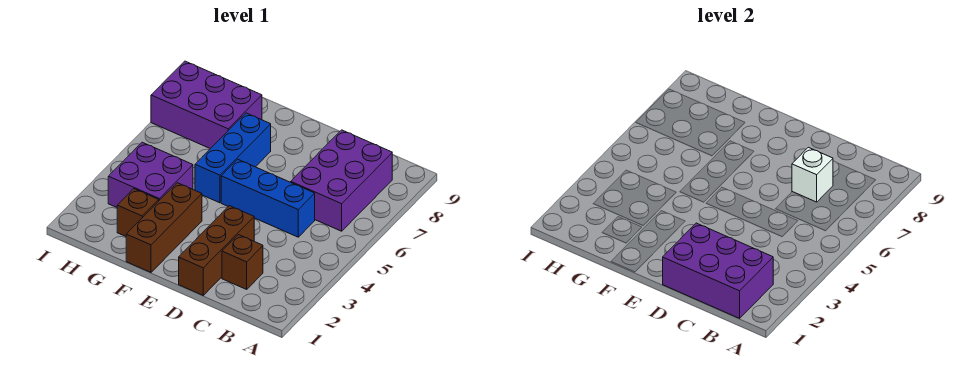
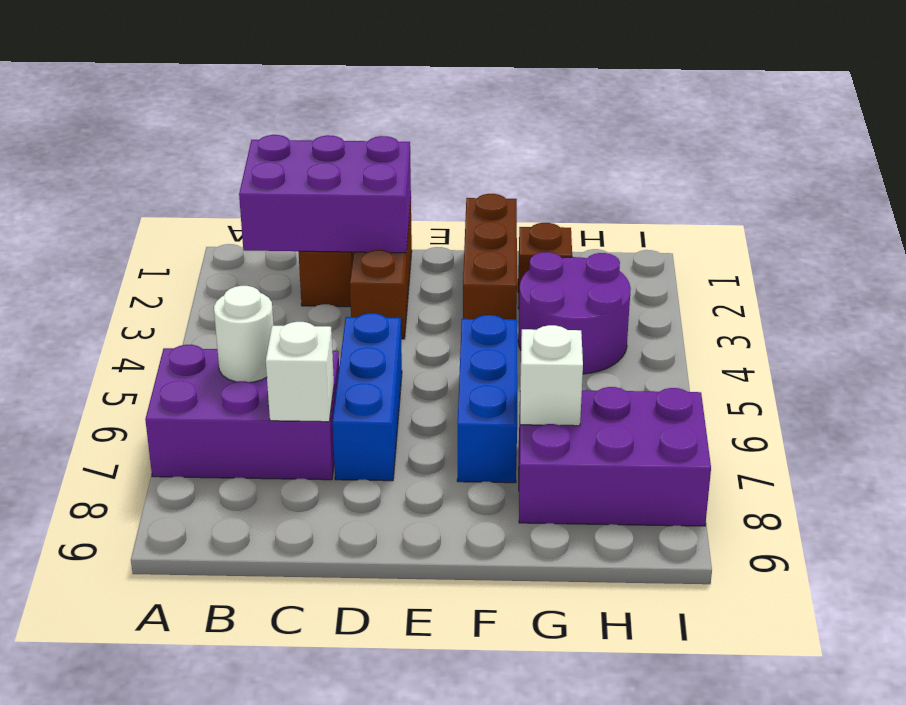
purple brick B6:C8 level 1 -> purple brick A6:C7 level 1
none -> white round brick B6 level 2
blue brick C5:E5 level 1 -> blue brick D5:D7 level 1
purple brick G3:H4 level 1 -> purple round brick G3:H4 level 1
none -> white brick G7 level 2

